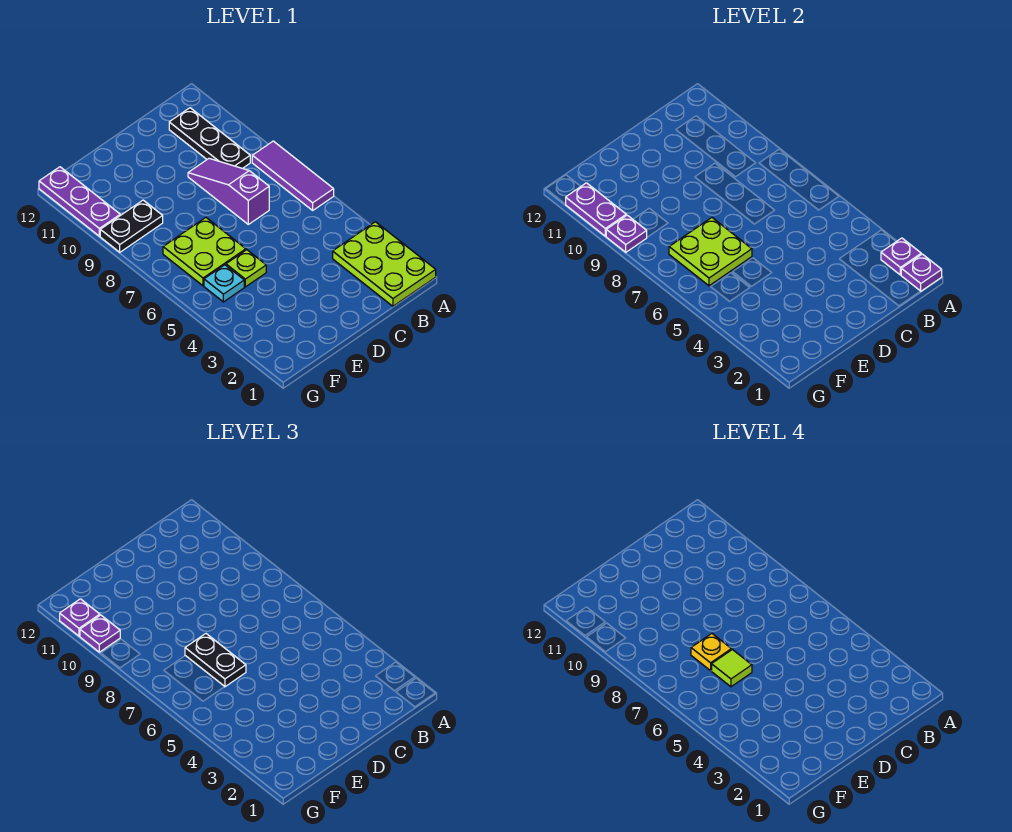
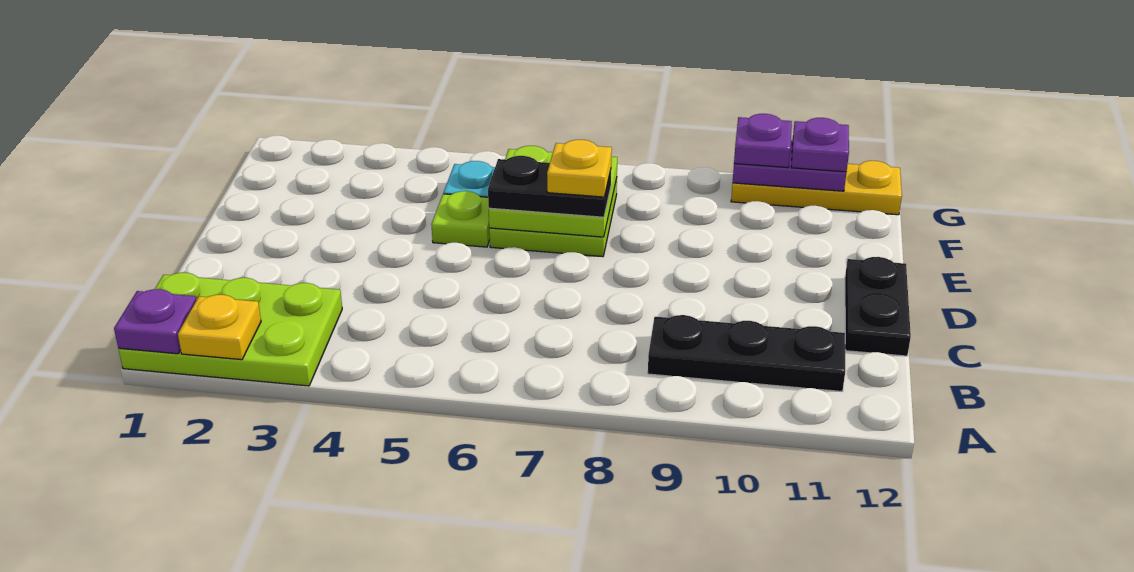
purple plate A2 level 2 -> yellow plate A2 level 2
purple tile A6:A8 level 1 -> none
purple slope C7:C9 level 1 top 7 -> none
lime tile E6 level 4 -> none
black plate F9:G9 level 1 -> black plate C12:D12 level 1
purple plate G9 level 2 -> none
purple plate G10:G12 level 1 -> yellow plate G10:G12 level 1

